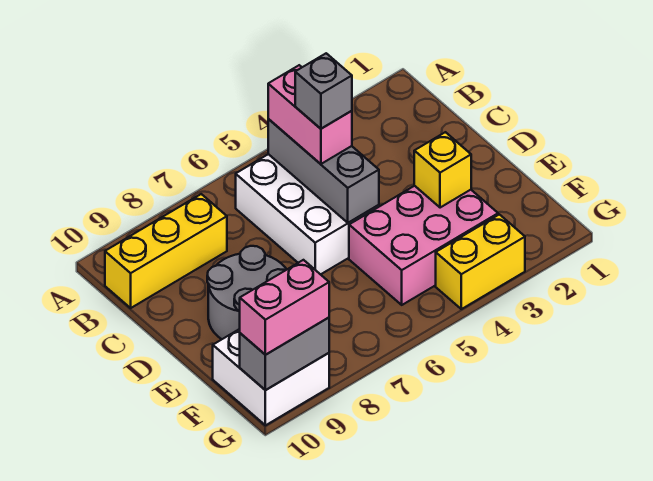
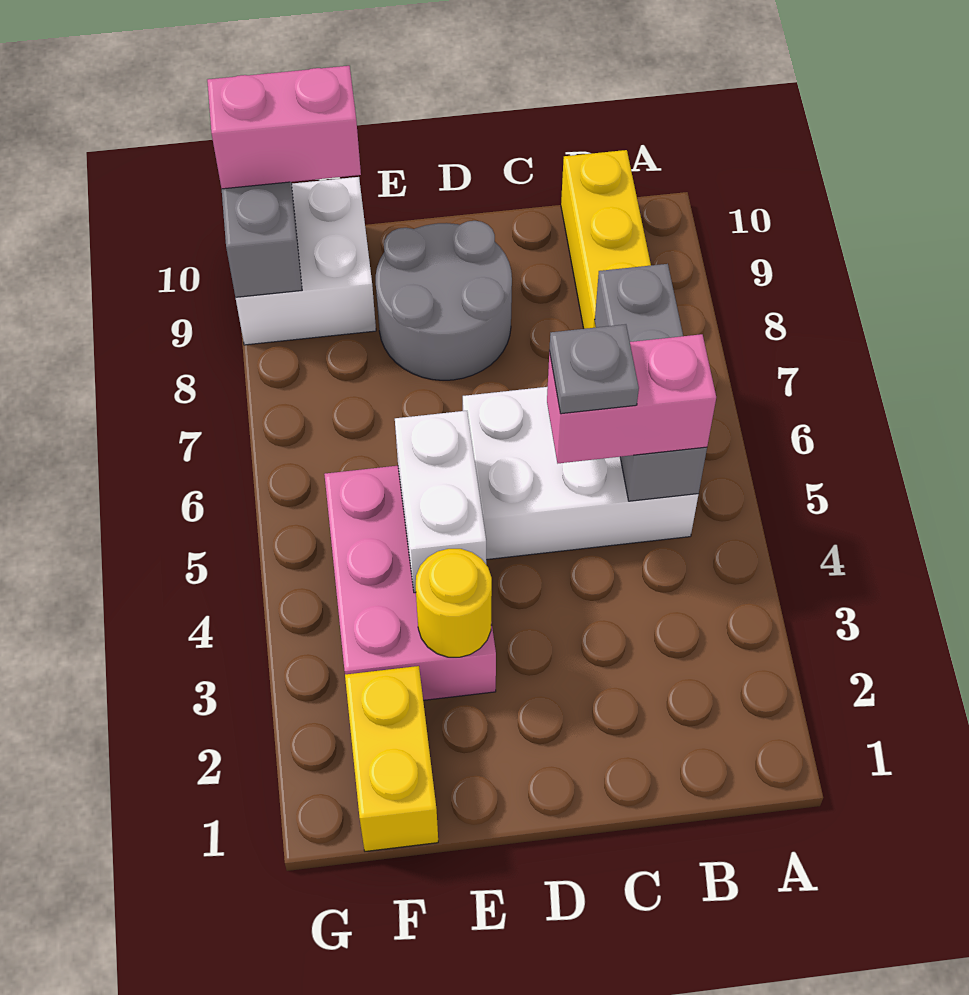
grey brick B5:D5 level 2 -> grey brick B5:B7 level 2
grey brick C5 level 4 -> grey plate C5 level 4
yellow brick E3 level 2 -> yellow round brick E3 level 2
none -> white brick E4:E5 level 2
yellow brick G3:G4 level 1 -> yellow brick F1:F2 level 1
pink brick G9:G10 level 3 -> pink brick F10:G10 level 3

